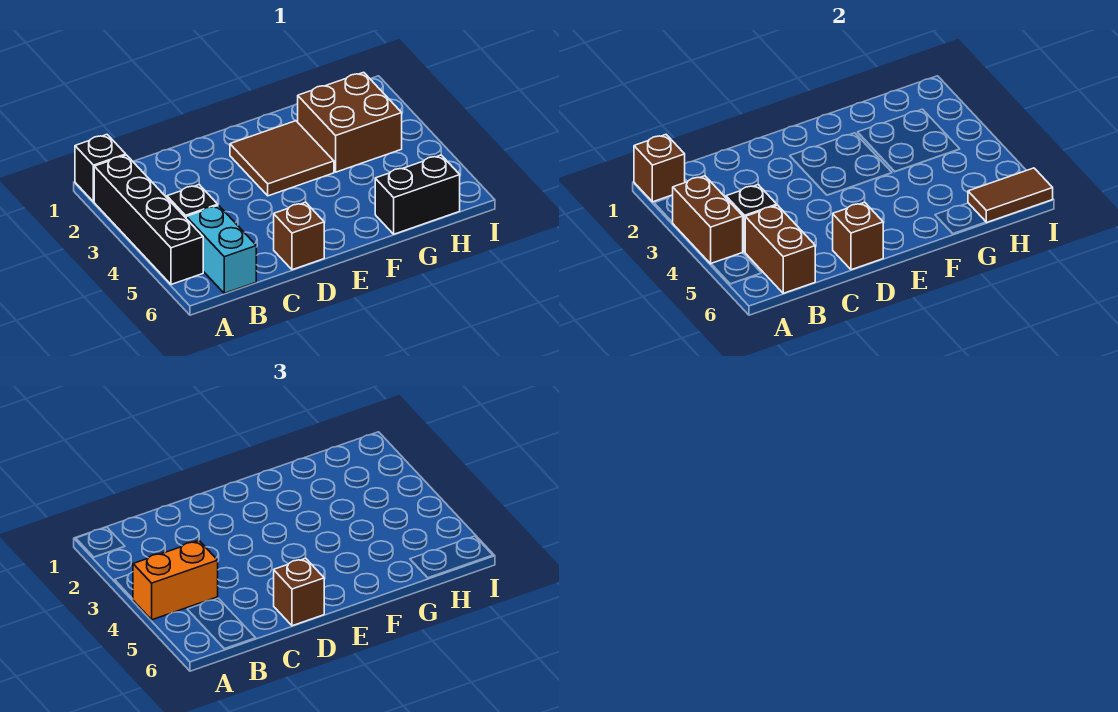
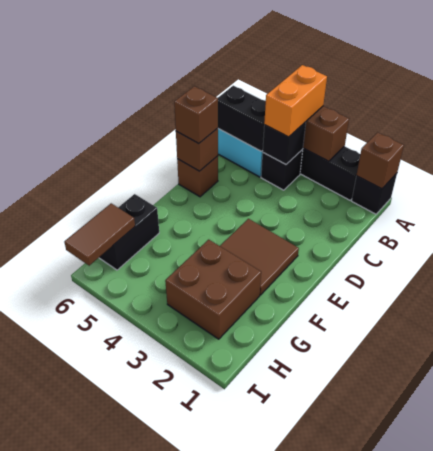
brown brick B5:B6 level 2 -> black brick B5:B6 level 2

